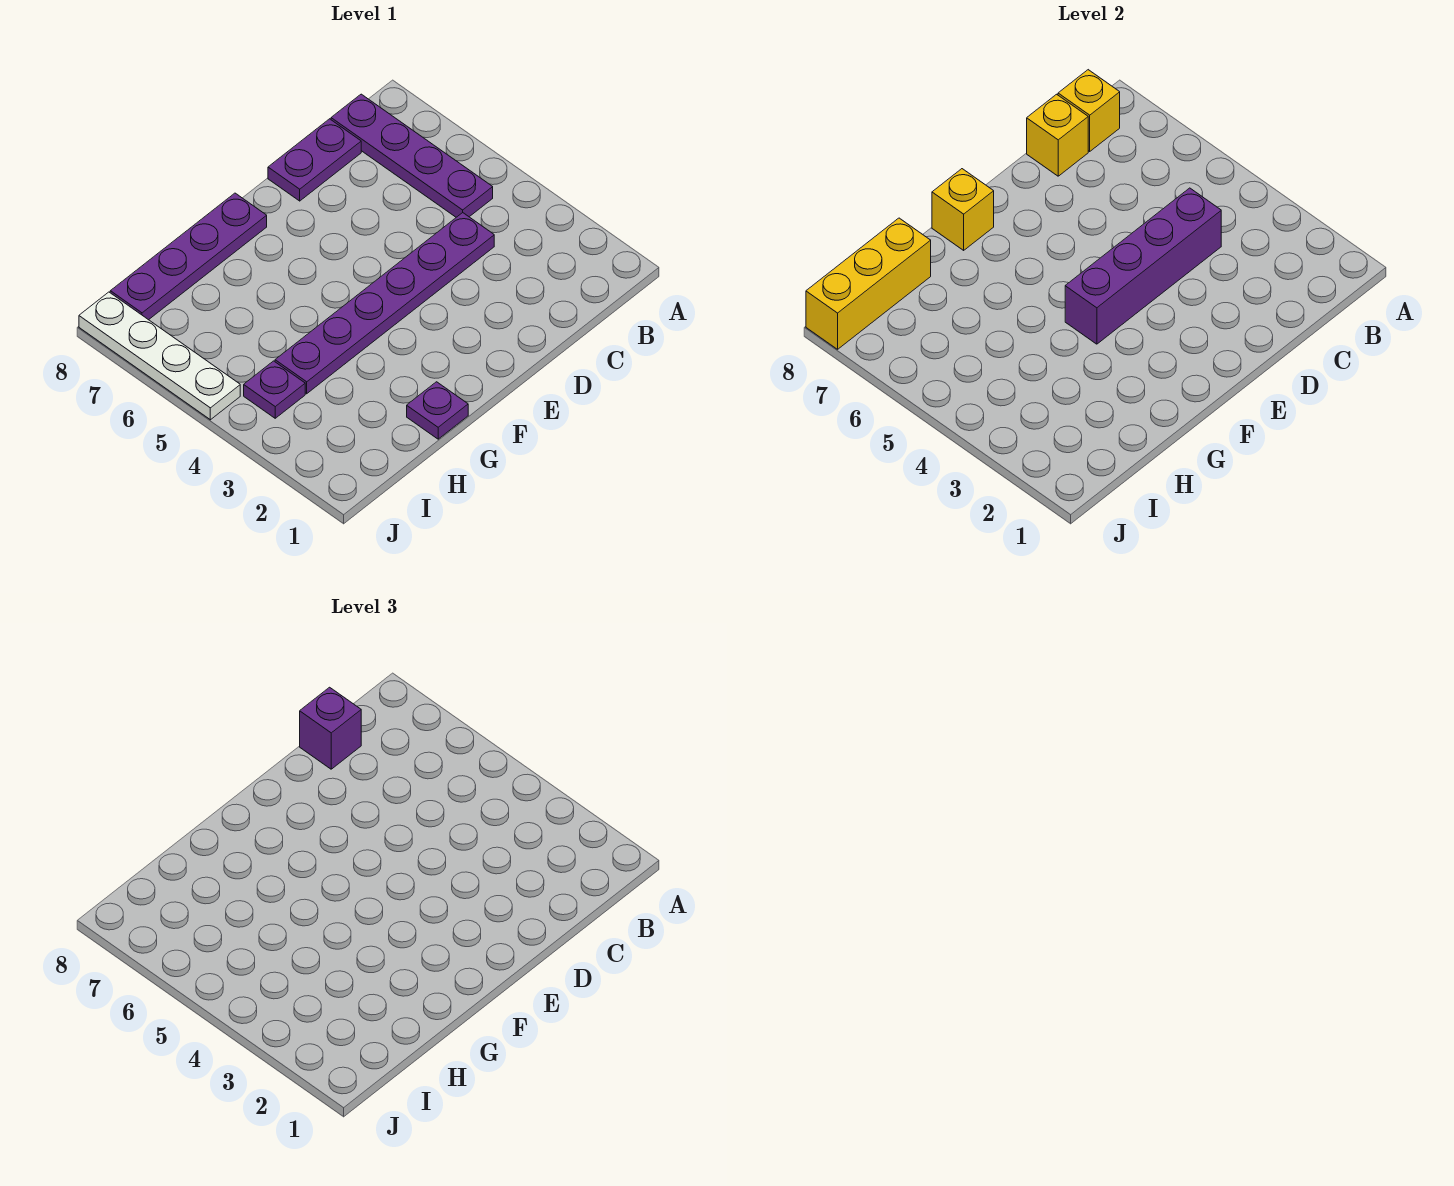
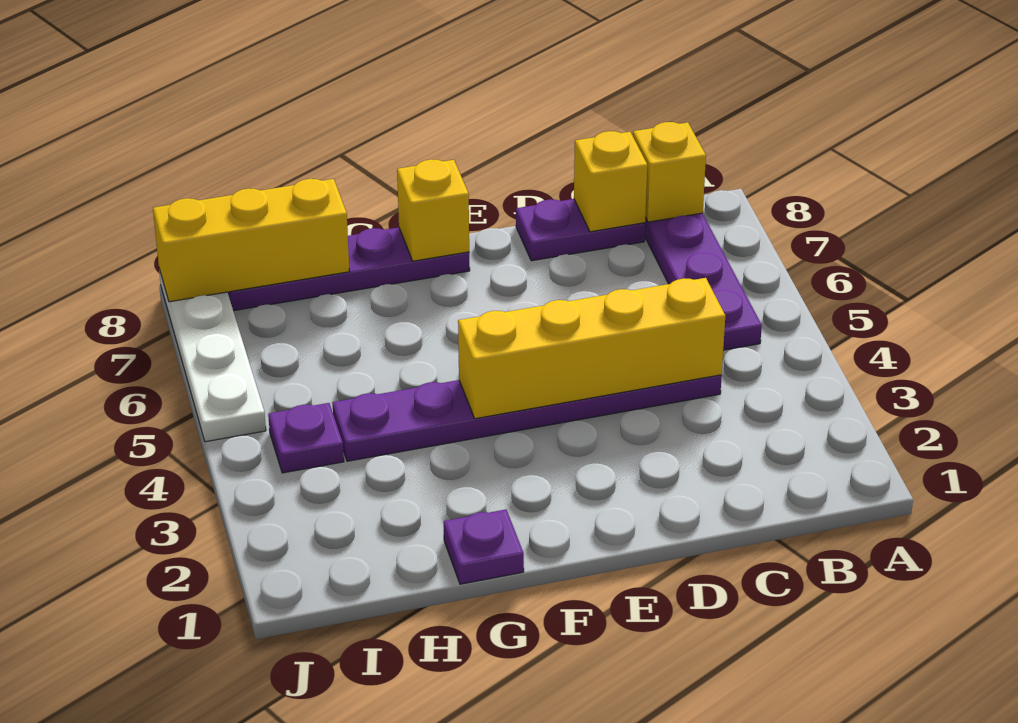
purple brick C4:F4 level 2 -> yellow brick C4:F4 level 2
purple brick C8 level 3 -> none

